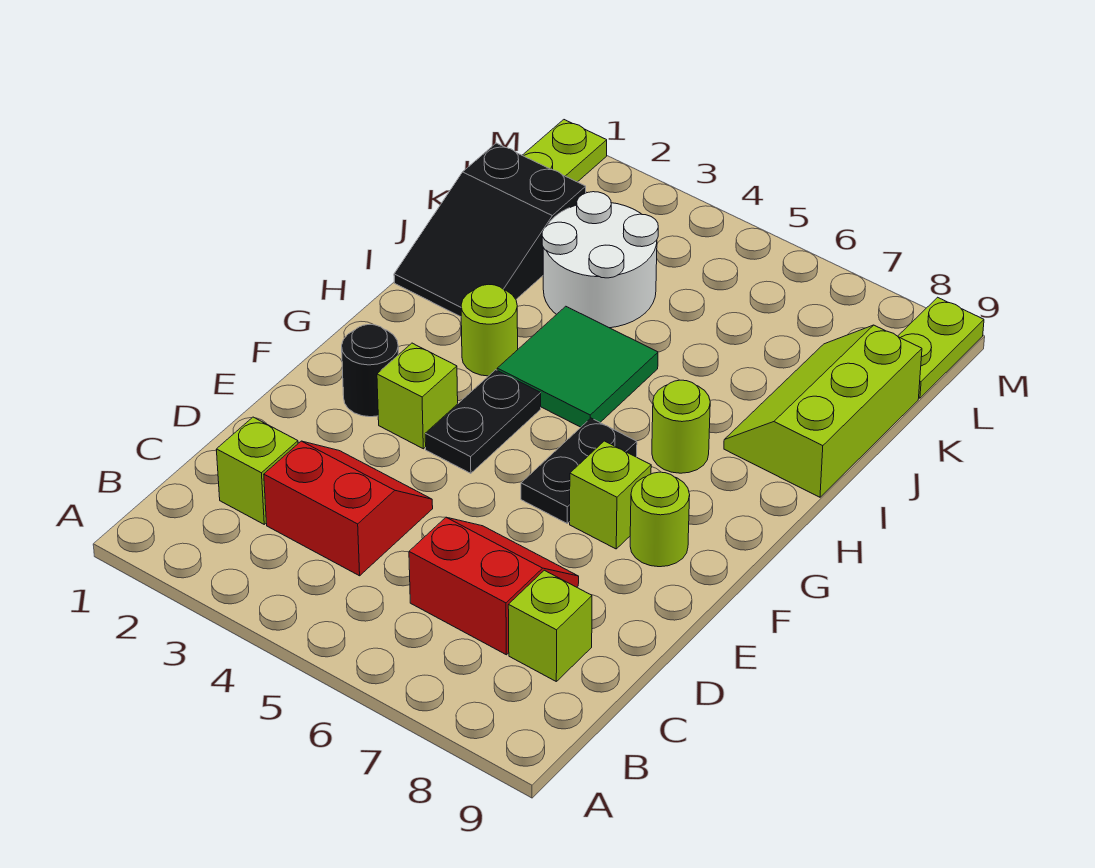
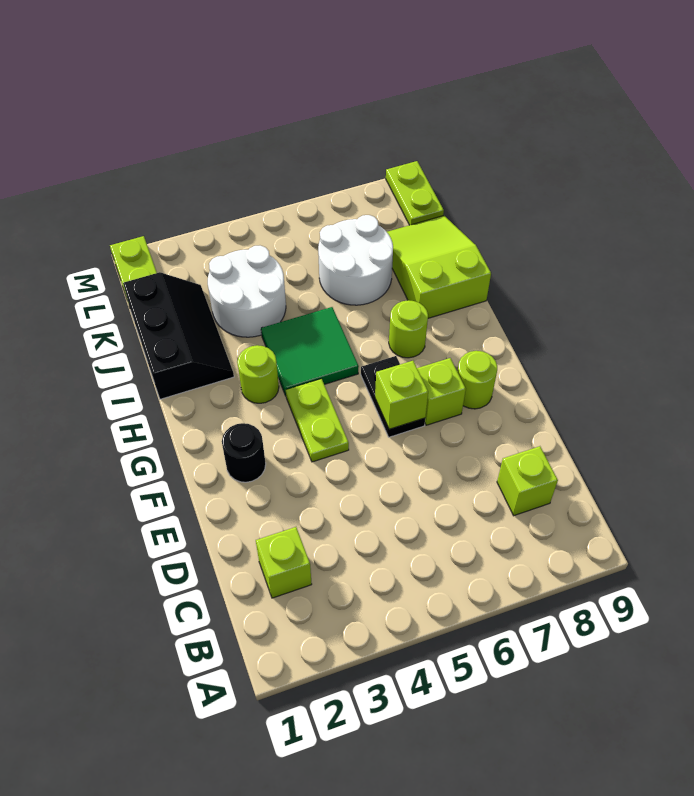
red slope C3:D4 level 1 top C -> none
red slope C6:D7 level 1 top C -> none
lime brick F3 level 1 -> lime brick F6 level 2
black plate F4:G4 level 1 -> lime plate F4:G4 level 1
black slope I1:K2 level 1 top K -> black slope I1:K2 level 1 top 1
lime slope I8:K9 level 1 top 9 -> lime slope I8:K9 level 1 top I
none -> white round brick J6:K7 level 1

